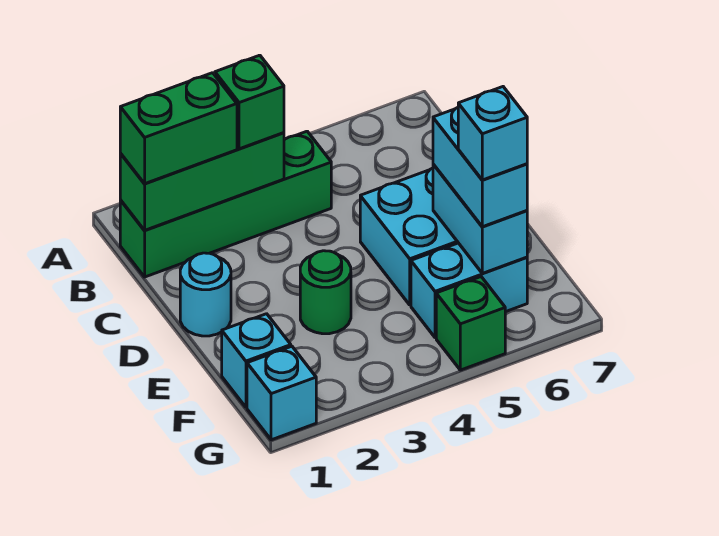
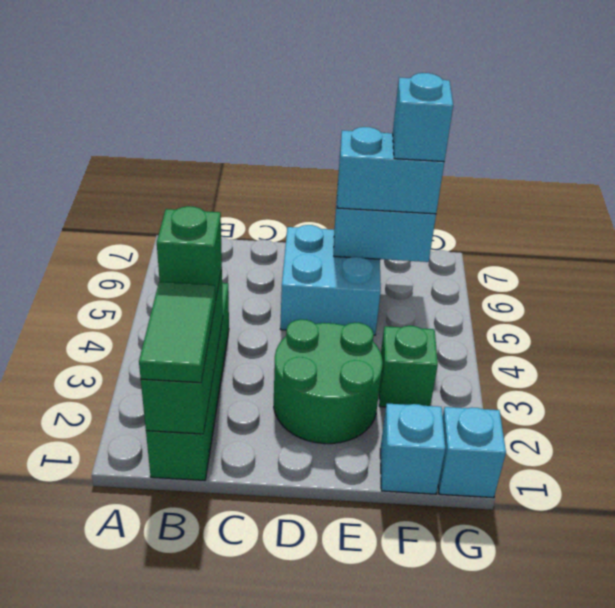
green brick B1:B2 level 3 -> green tile B1:B2 level 3
cyan round brick D1 level 1 -> none
green round brick E3 level 1 -> green round brick D2:E3 level 1
cyan brick F5:F6 level 1 -> none
green brick G5 level 1 -> green brick F3 level 1

